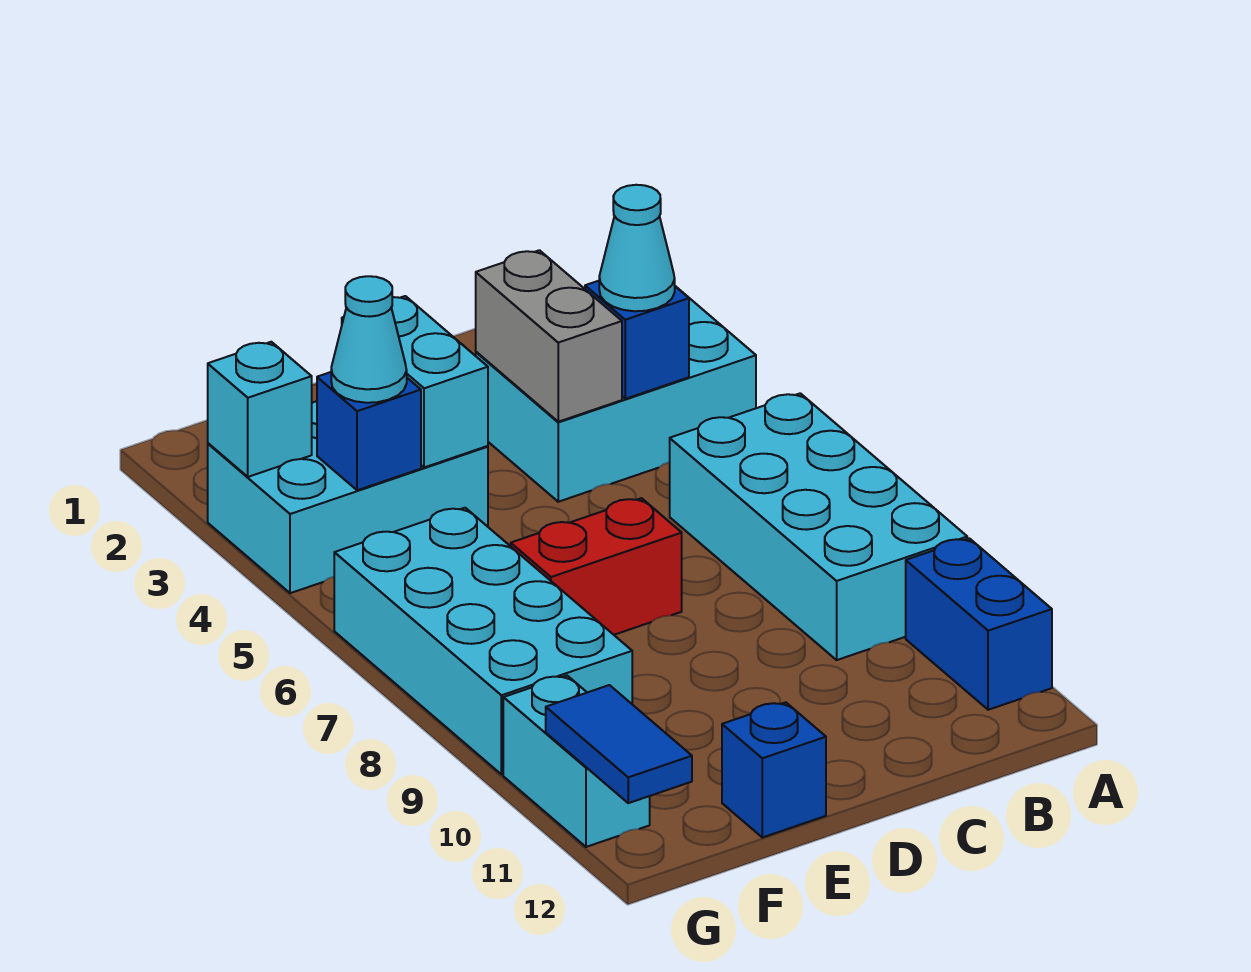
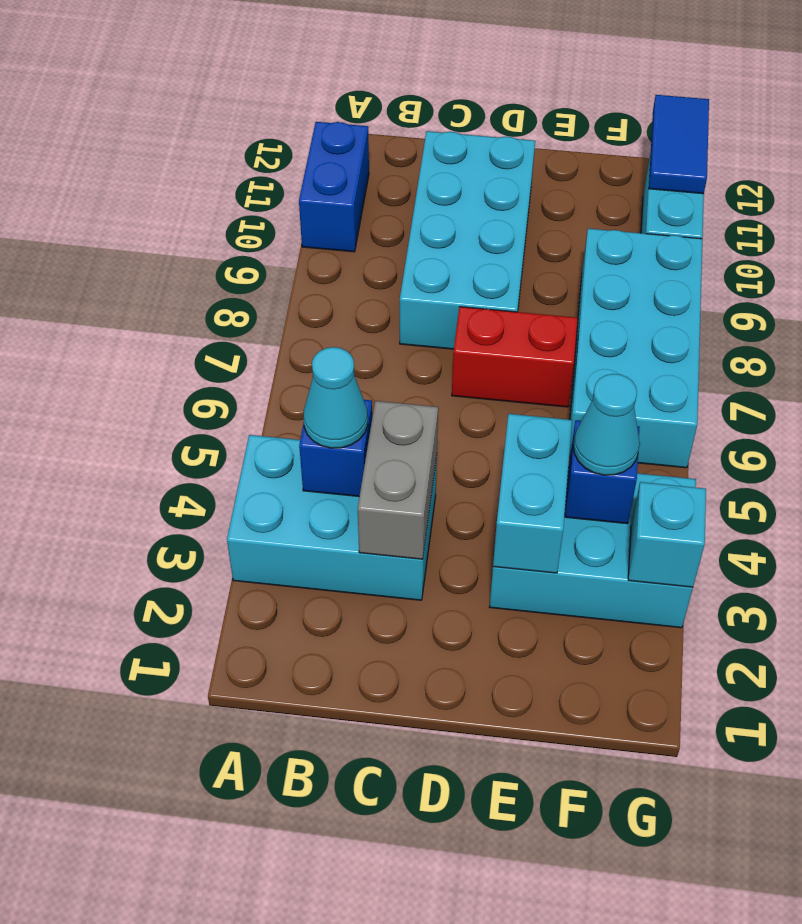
cyan brick A6:B9 level 1 -> cyan brick C8:D11 level 1
blue brick E12 level 1 -> none

